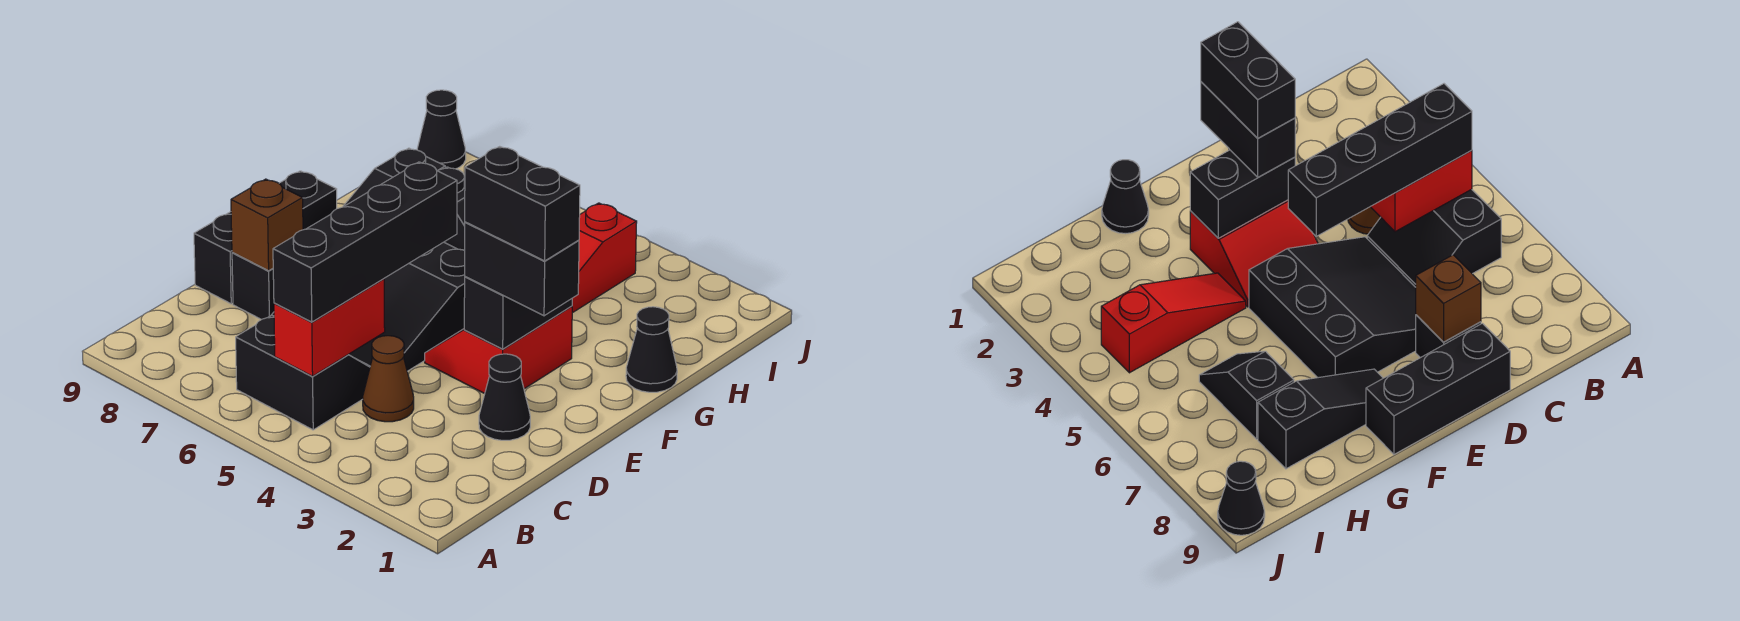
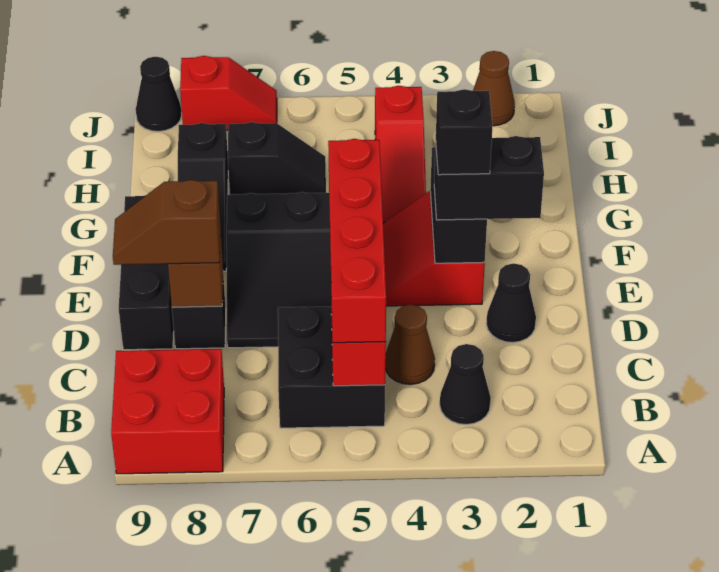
none -> red brick A8:B9 level 1
black slope B5:C6 level 1 top B -> black brick B5:C6 level 1
black brick B5:E5 level 3 -> red brick B5:E5 level 3
none -> brown slope D8:D9 level 3 top 8
black brick E2:E3 level 4 -> black brick E3 level 4
black cone G1 level 1 -> black cone B3 level 1
none -> brown cone J2 level 1
none -> red slope J7:J8 level 1 top 8

